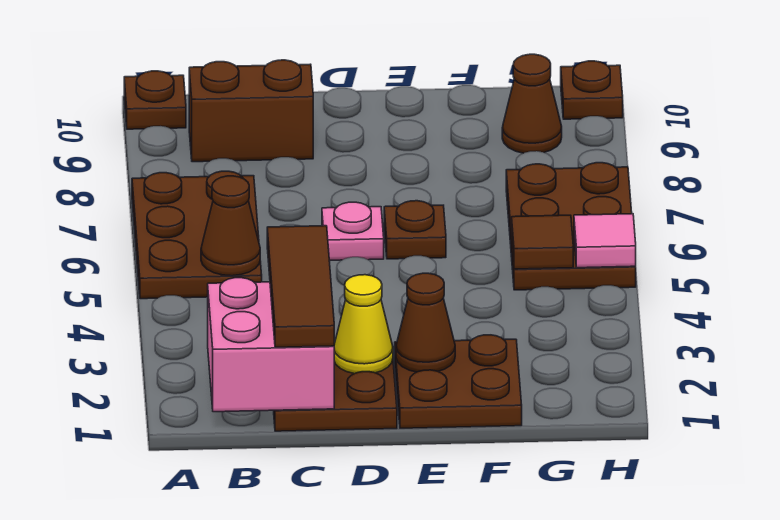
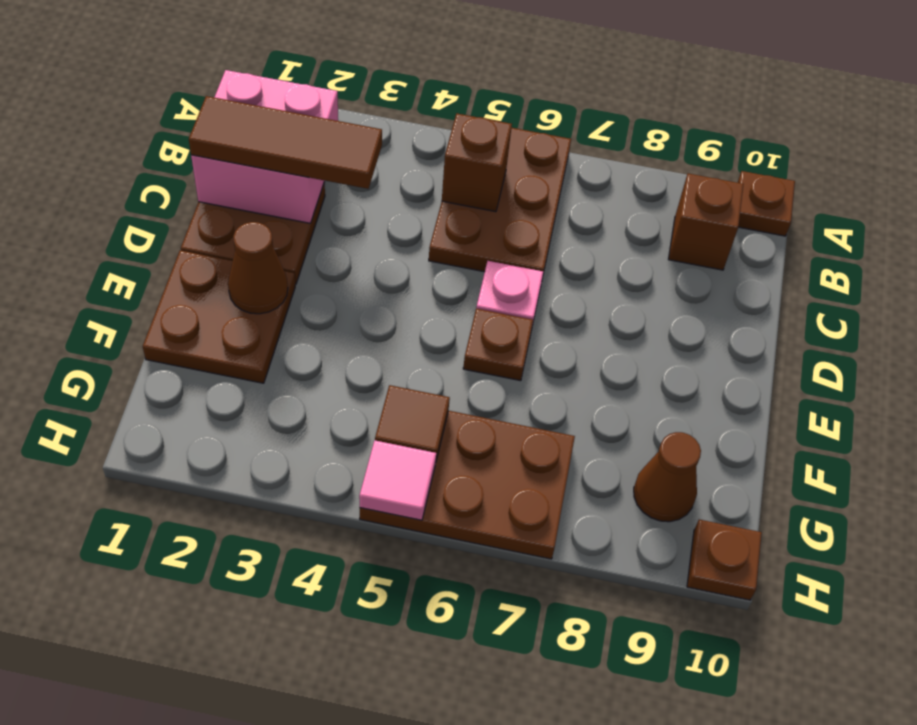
brown plate A5:B7 level 1 -> brown plate A5:C6 level 1
brown cone B5 level 2 -> brown brick B5 level 2
brown brick B9:C9 level 1 -> brown brick B9 level 1
yellow cone D2 level 2 -> none

